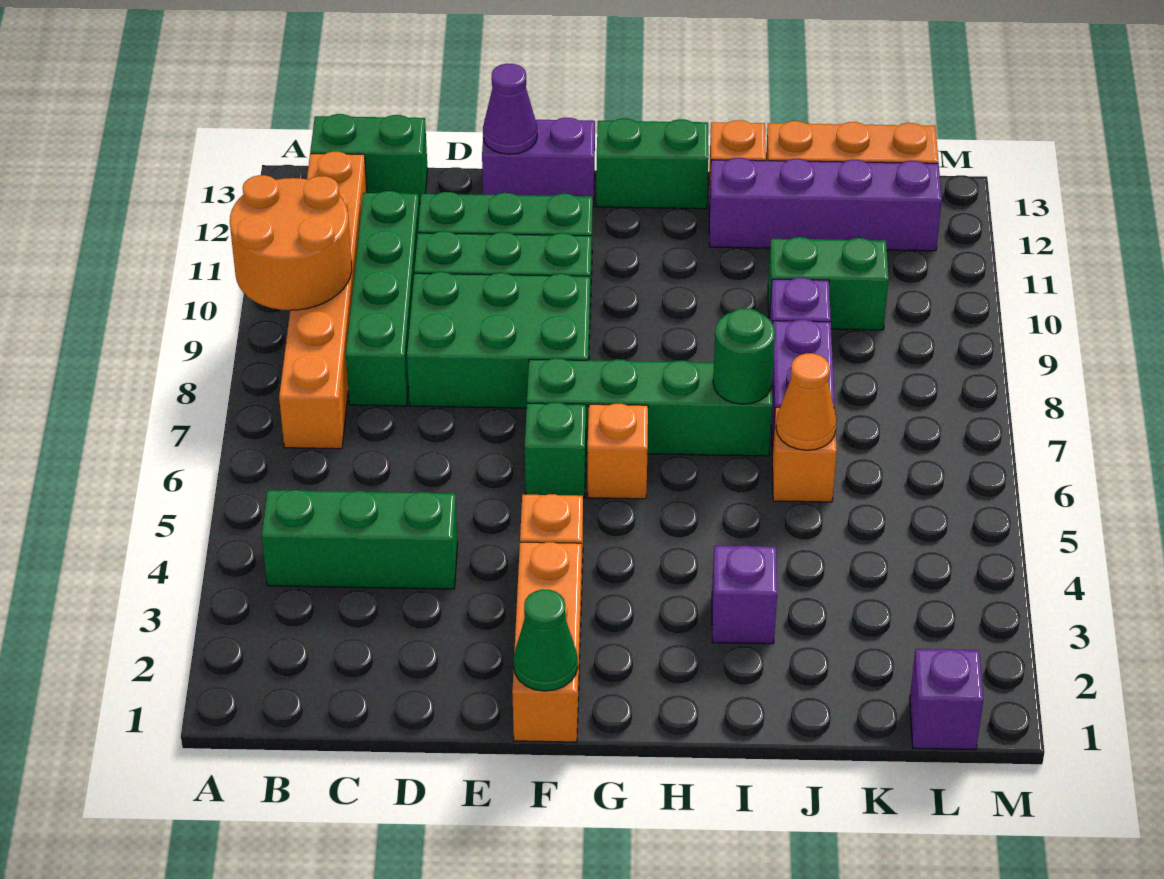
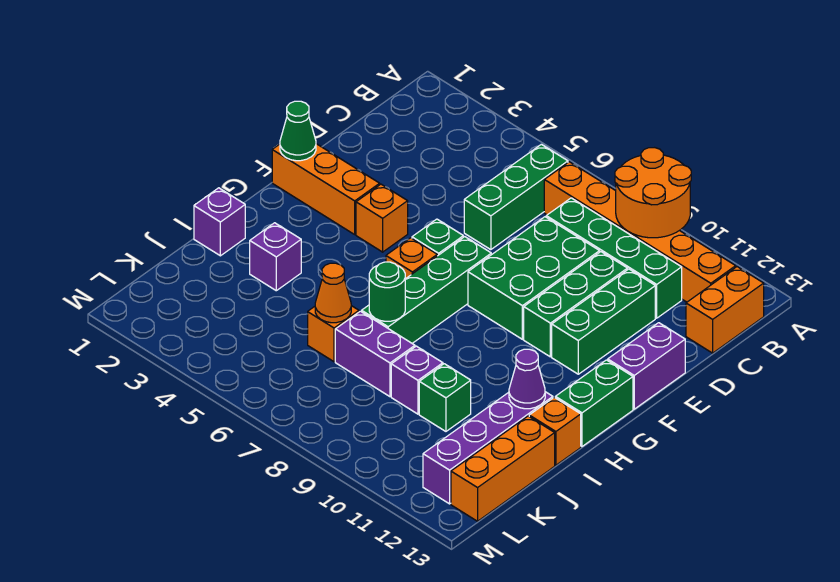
green brick B4:D4 level 1 -> green brick B6:D6 level 1
green brick B13:C13 level 1 -> orange brick B13:C13 level 1
purple cone E13 level 2 -> purple cone I12 level 2
green brick J10:K10 level 1 -> green brick J10 level 1
purple brick L1 level 1 -> purple brick I1 level 1

